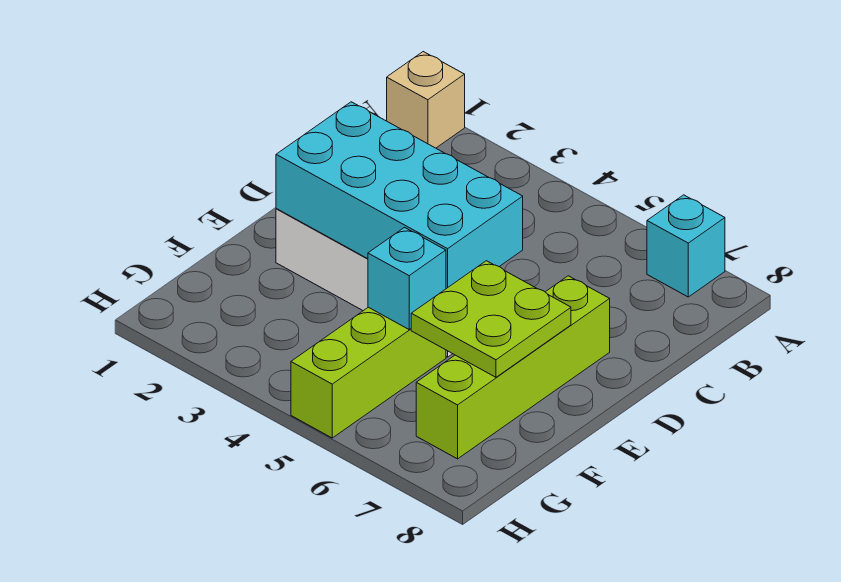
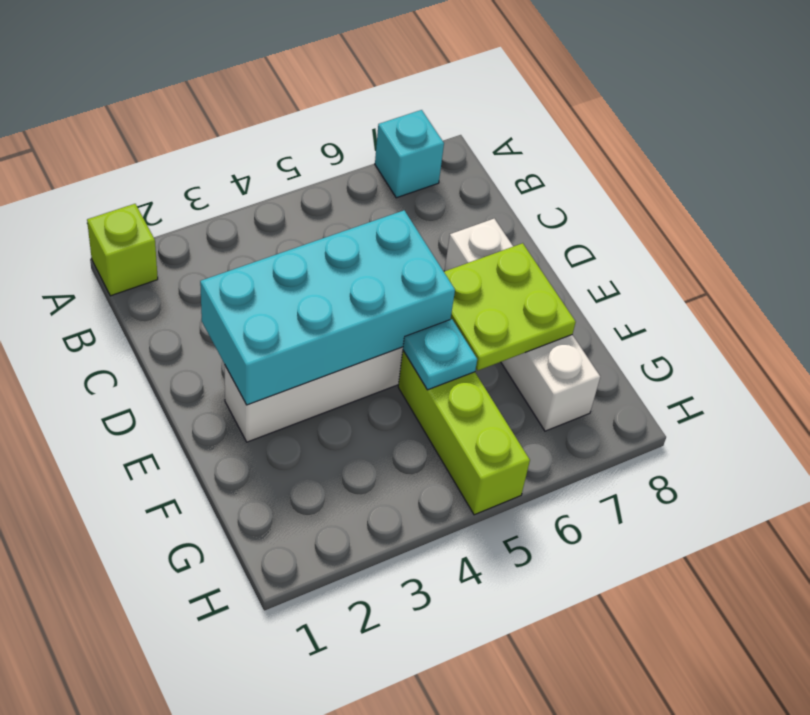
tan brick A1 level 1 -> lime brick A1 level 1
lime brick D7:G7 level 1 -> white brick D7:G7 level 1
cyan brick F5 level 2 -> cyan plate F5 level 2

